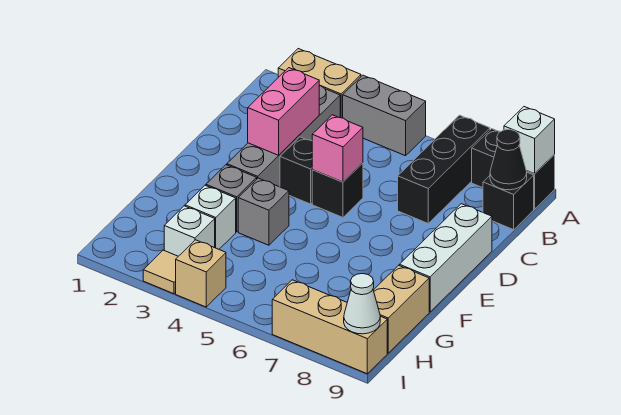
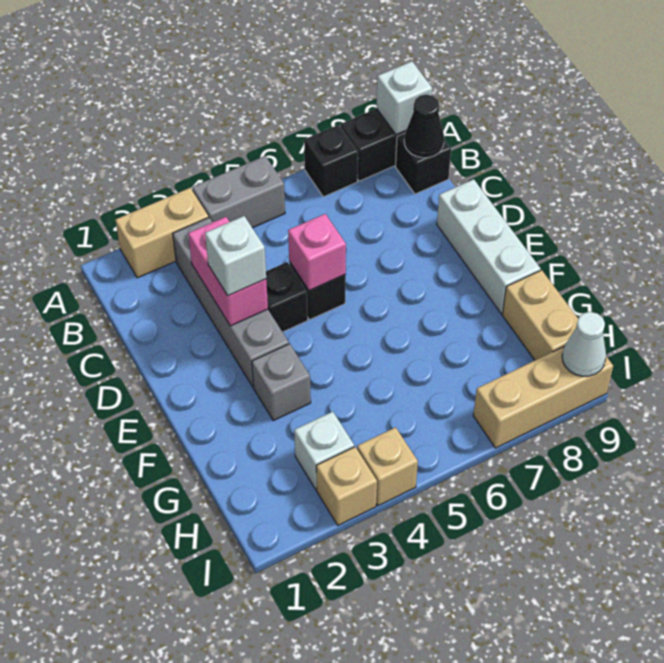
black brick A7:C7 level 1 -> black brick A7 level 1
grey brick F4 level 1 -> none
white brick G3 level 1 -> white brick D3 level 3
tan tile I3 level 1 -> tan brick I3 level 1

